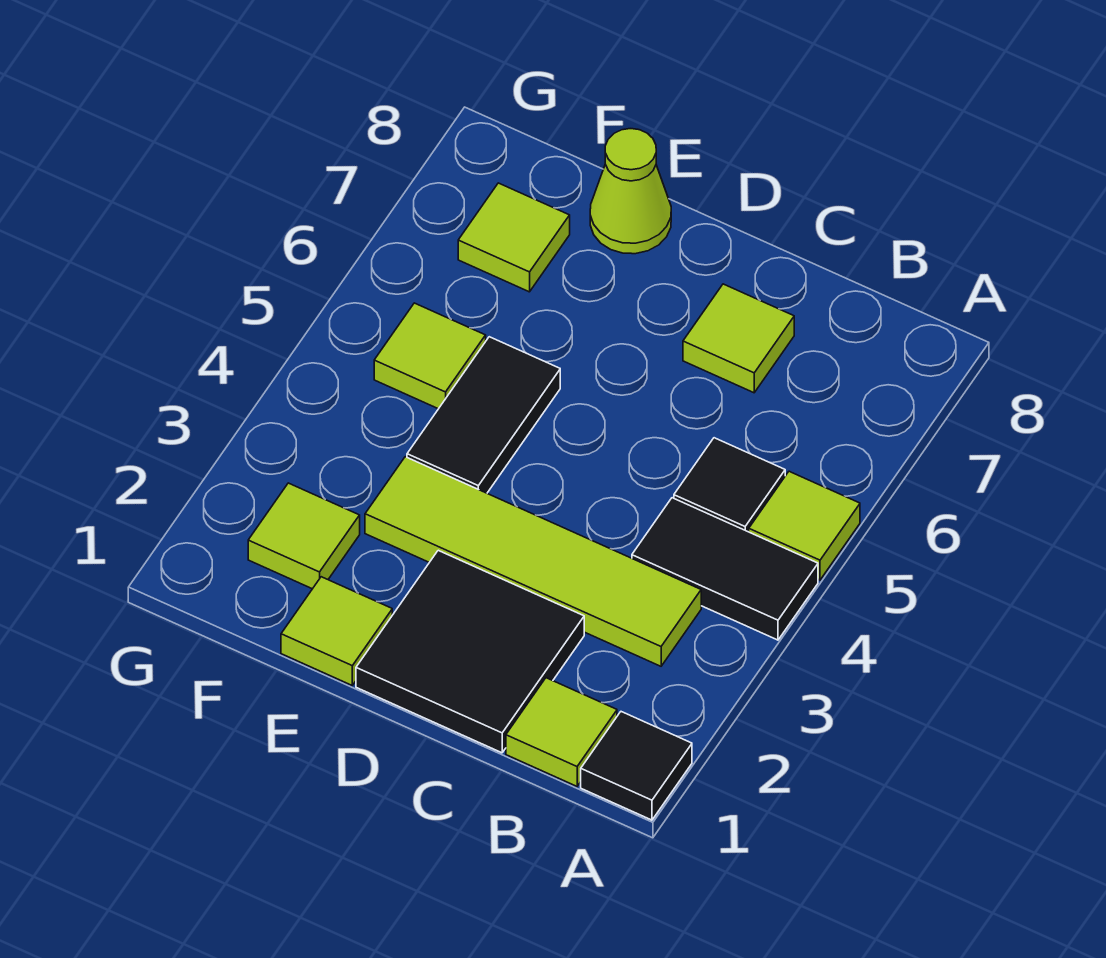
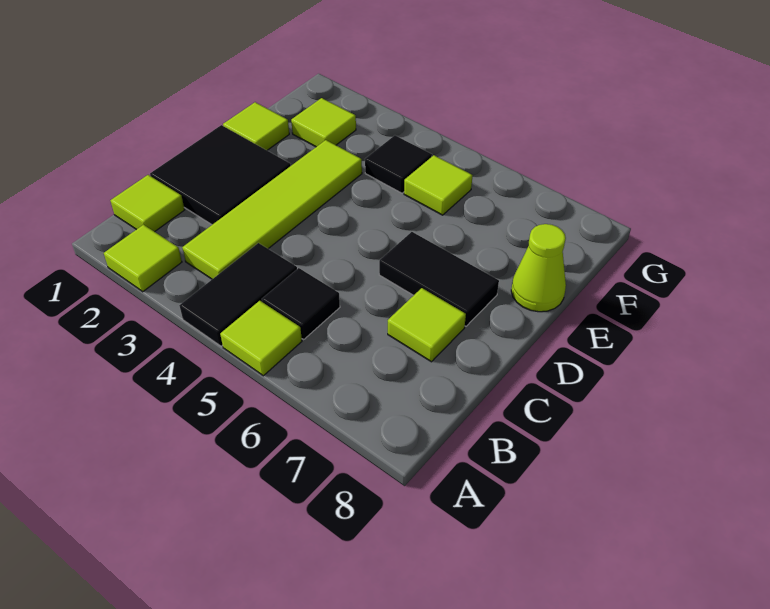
black tile A1 level 1 -> black tile F4 level 1
black tile E4:E5 level 1 -> black tile D6:D7 level 1
lime tile F7 level 1 -> lime tile A2 level 1

